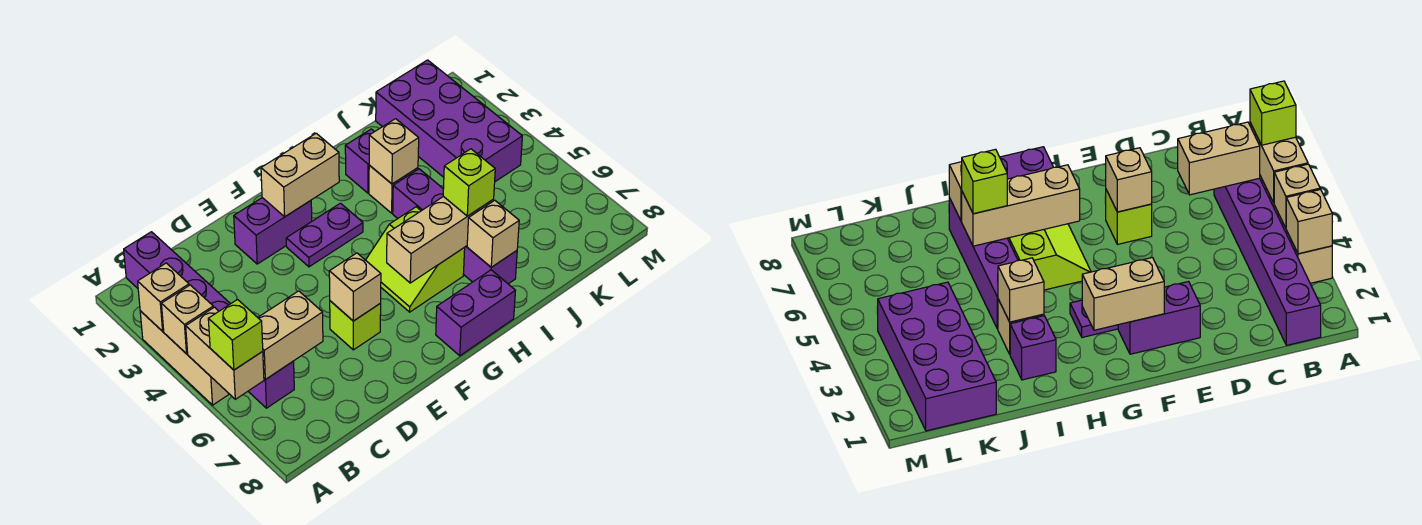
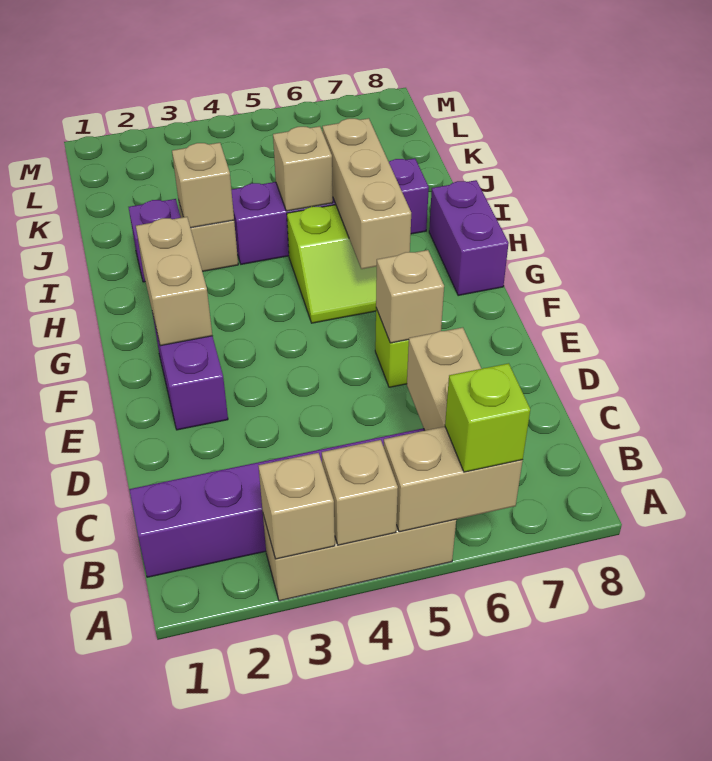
purple plate F3:G3 level 1 -> none
lime brick I6 level 3 -> none
tan brick I7 level 2 -> tan brick I5 level 2
purple brick K1:L4 level 1 -> none

